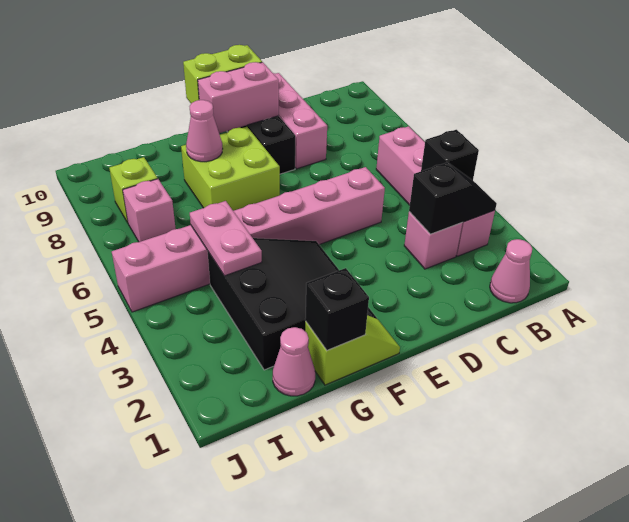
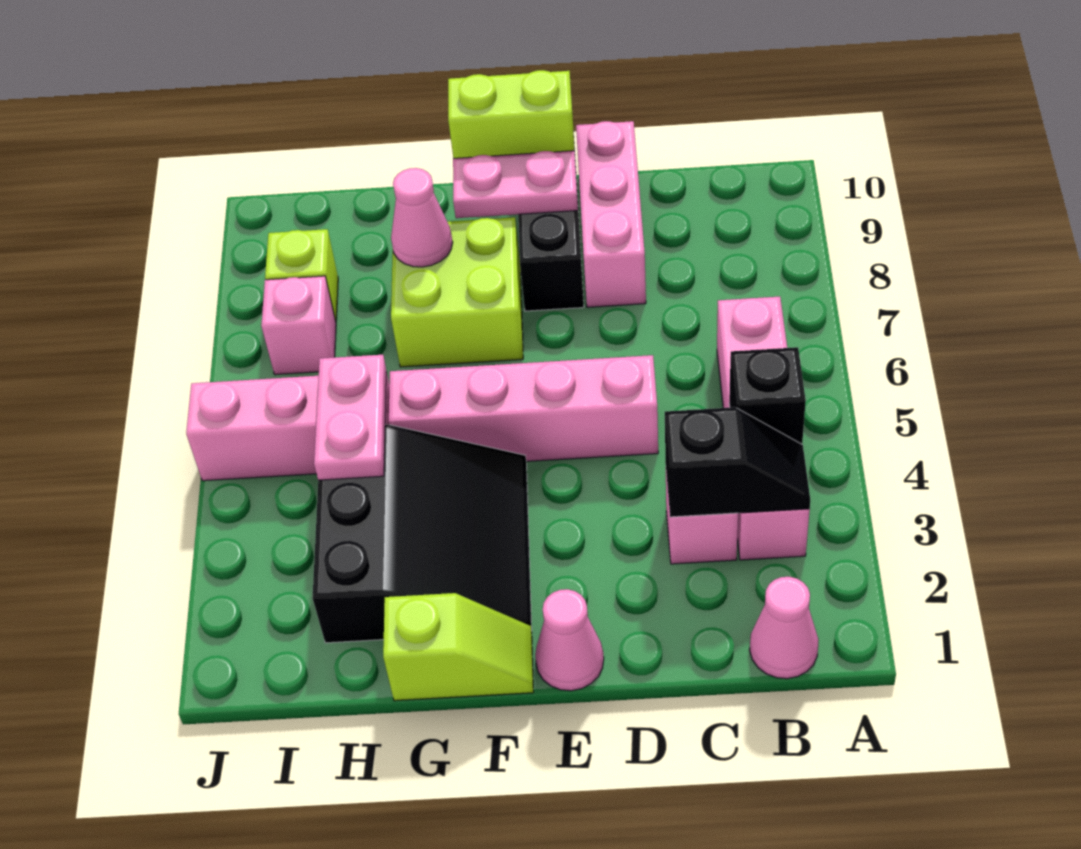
pink brick E9:F9 level 2 -> pink plate E9:F9 level 2
black brick G1 level 2 -> none
pink cone H1 level 1 -> pink cone E1 level 1

